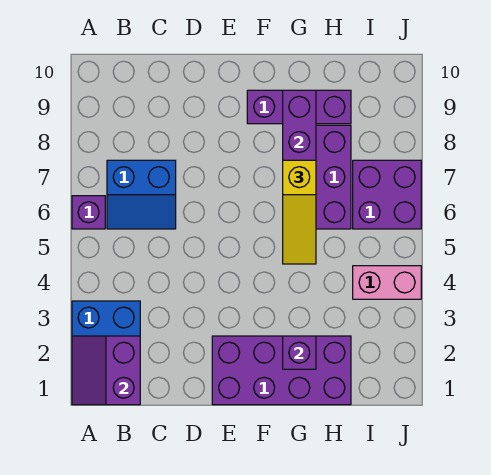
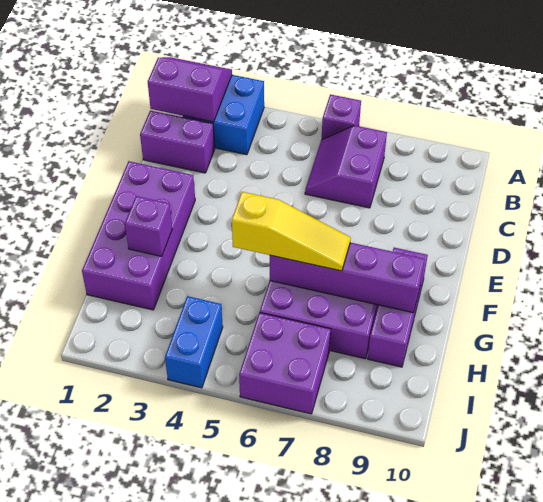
blue slope B6:C7 level 1 top 7 -> purple slope B6:C7 level 1 top 7
none -> purple brick C1:C2 level 1
yellow slope G5:G7 level 3 top 7 -> yellow slope G5:G7 level 3 top 5
pink brick I4:J4 level 1 -> blue brick I4:J4 level 1

